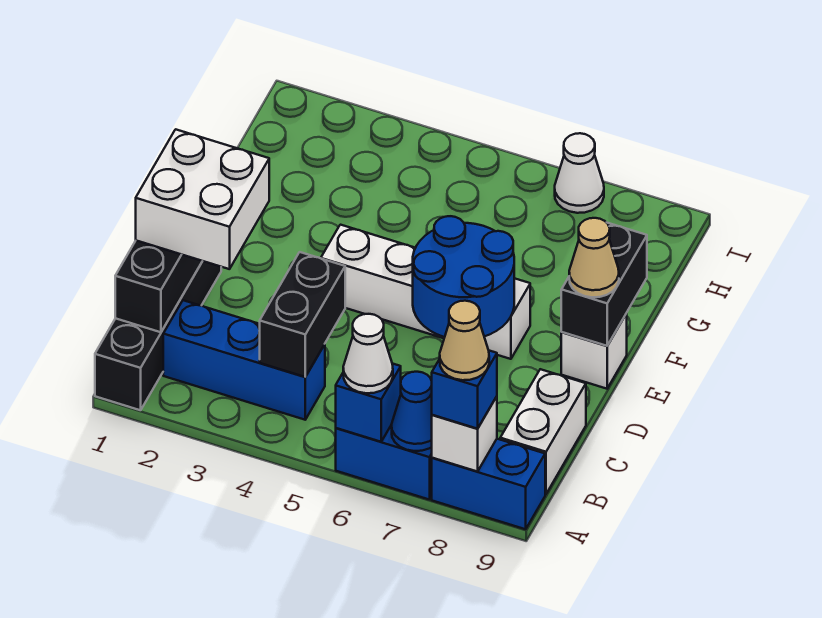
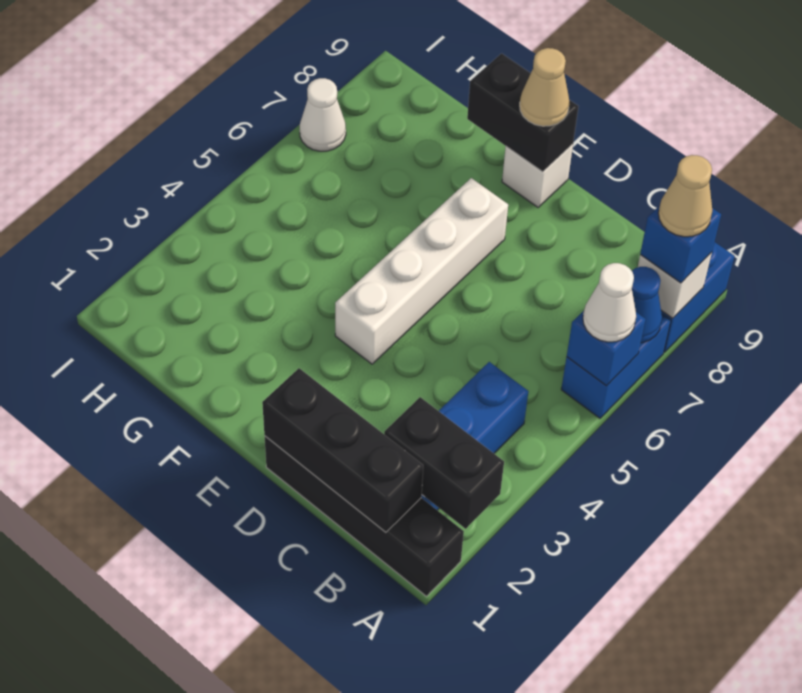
black brick B4:C4 level 2 -> black brick A2:B2 level 2
white brick B9:C9 level 1 -> none
white brick C1:D2 level 3 -> none
blue round brick D6:E7 level 2 -> none

